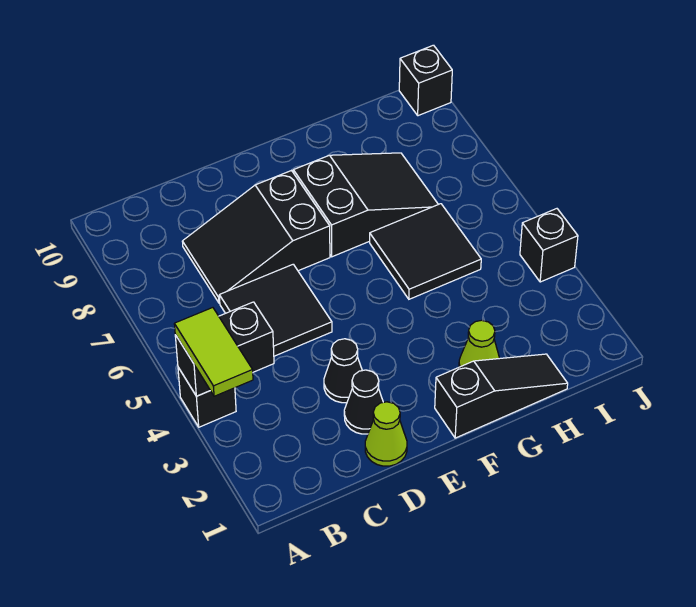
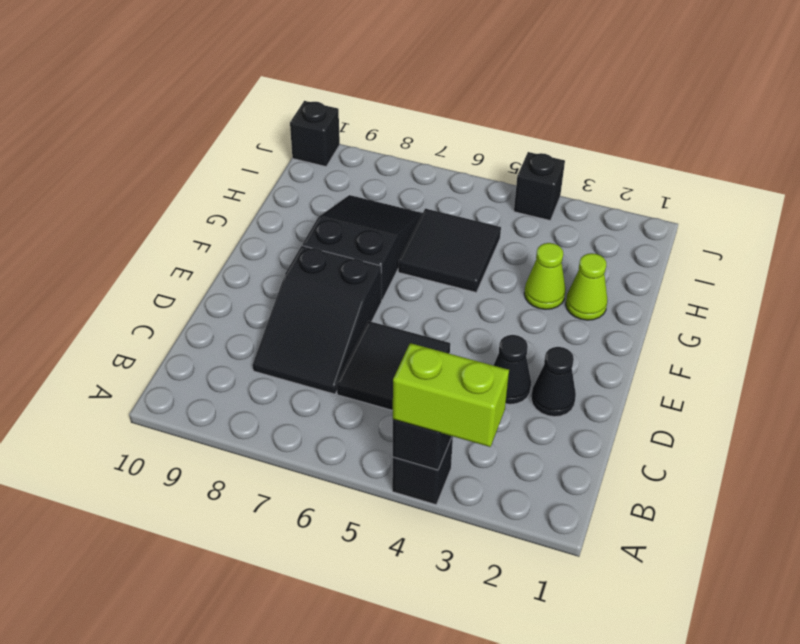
lime tile A3:A4 level 3 -> lime brick A3:A4 level 3
lime cone D1 level 1 -> lime cone G3 level 1
black slope F1:H1 level 1 top F -> none

